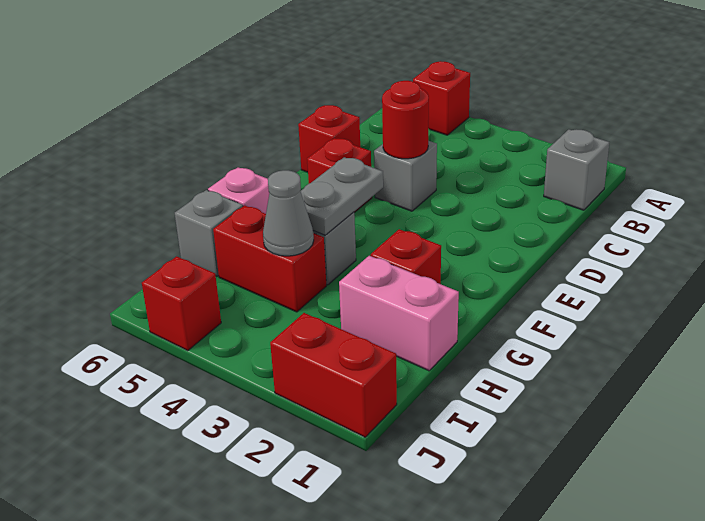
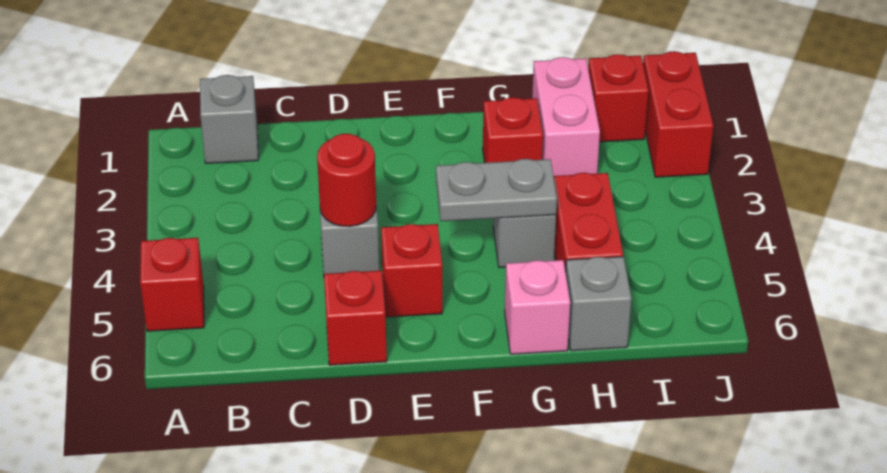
grey cone H4 level 2 -> none
red brick J5 level 1 -> red brick I1 level 1

